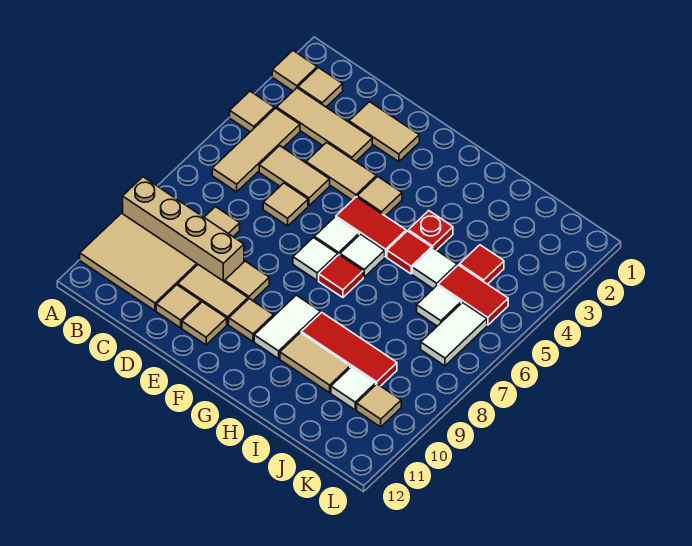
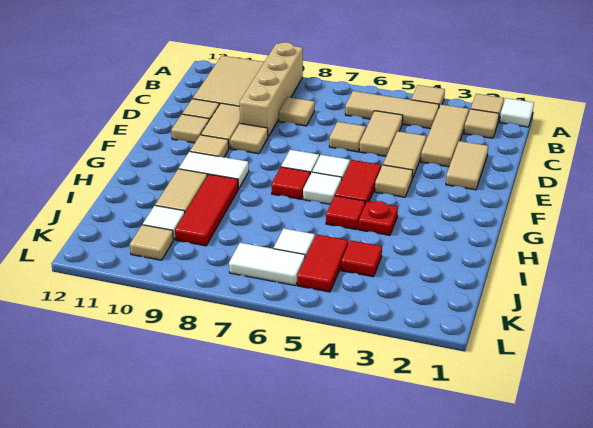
white tile I5 level 1 -> white tile A1 level 1

